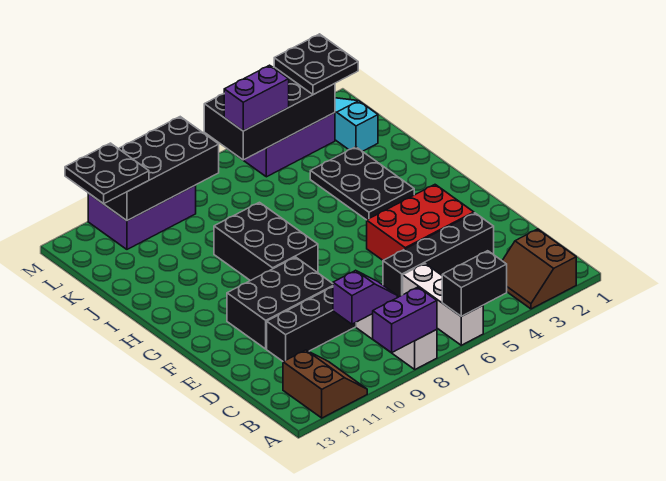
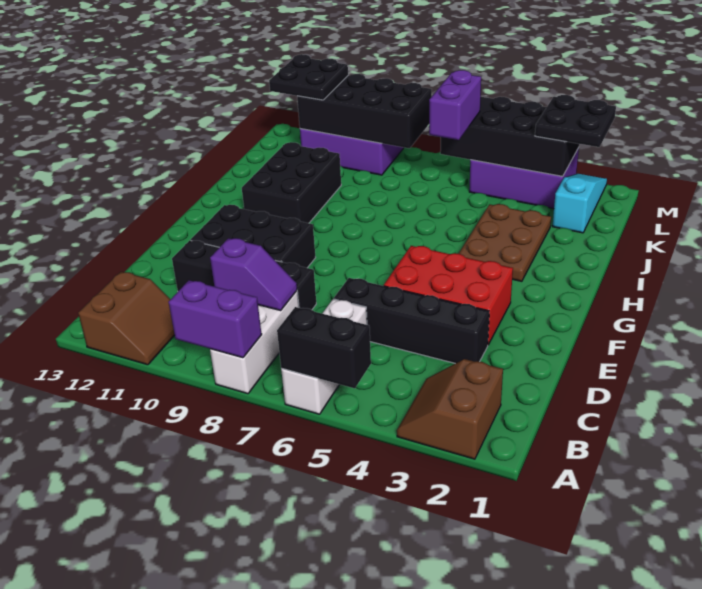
black brick G8:I9 level 1 -> black brick H10:J11 level 1
black plate H3:J4 level 1 -> brown plate H3:J4 level 1
purple brick L5:L6 level 3 -> purple brick K6:L6 level 3

